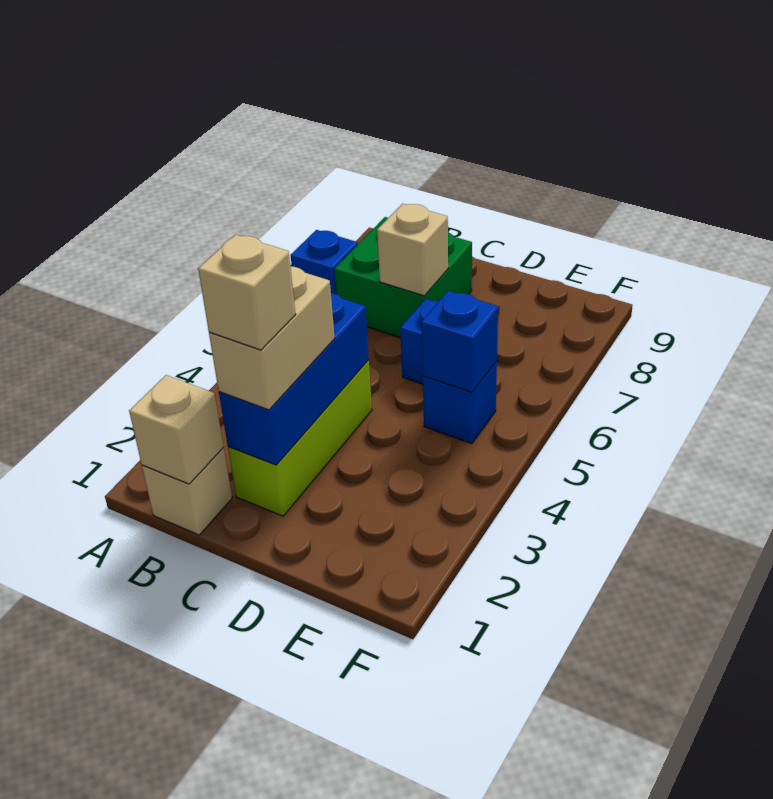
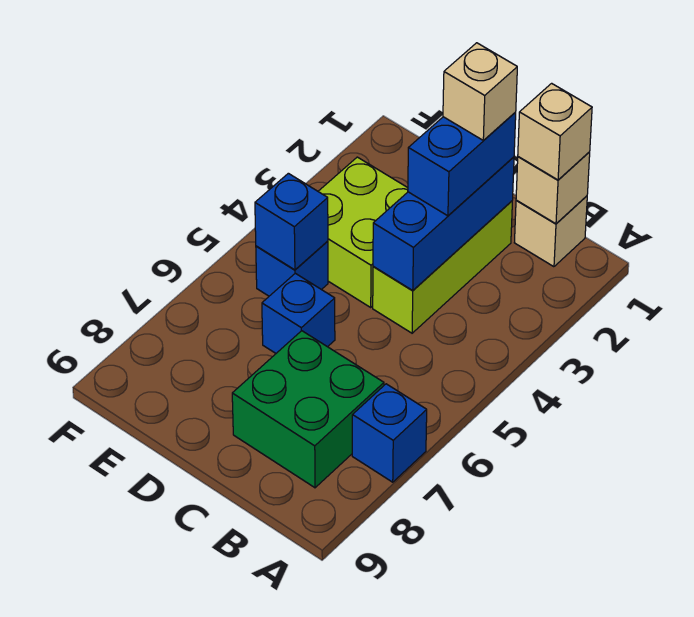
tan brick C2:C3 level 3 -> blue brick C2:C3 level 3
tan brick C7 level 2 -> tan brick B1 level 3
none -> lime brick D3:E4 level 1

